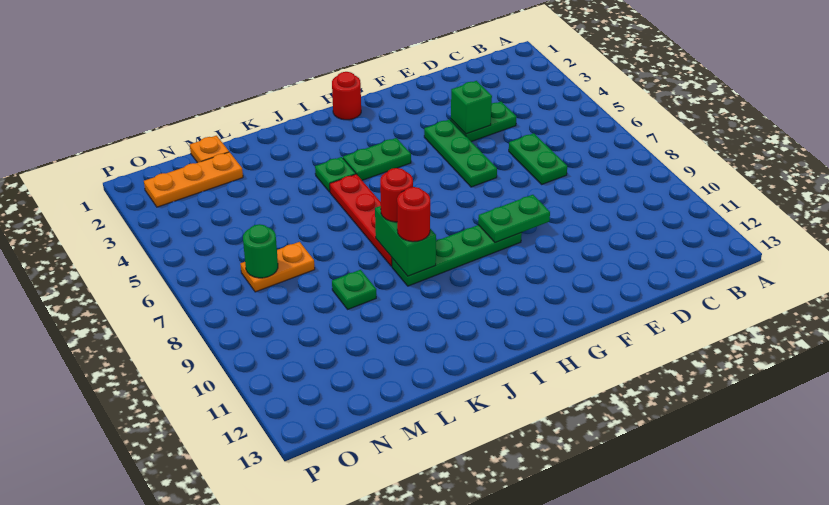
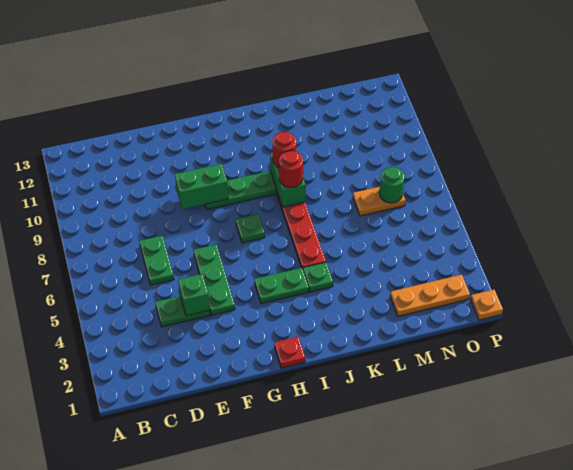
green plate F9:G9 level 2 -> green brick F9:G9 level 2
red round brick H1 level 1 -> red plate H1 level 1
green plate L9 level 1 -> green plate H7 level 1
orange plate M1 level 1 -> orange plate P1 level 1

